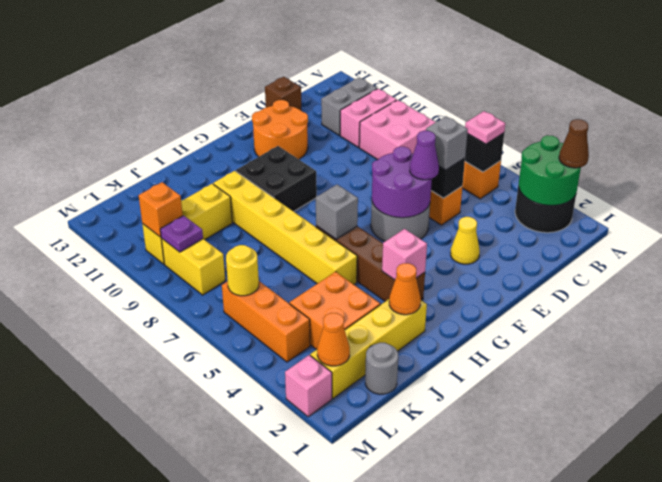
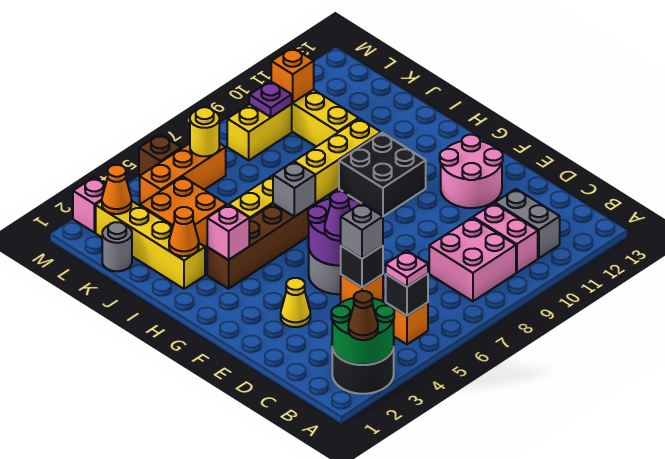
brown brick D13 level 1 -> brown brick M5 level 1
orange round brick E11:F12 level 1 -> pink round brick E11:F12 level 1

